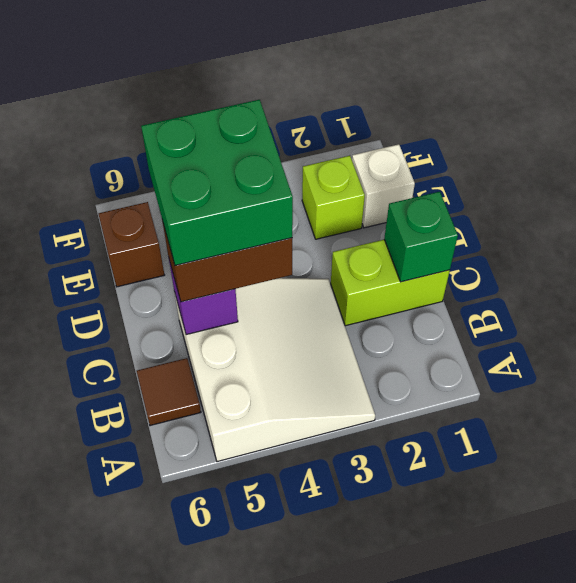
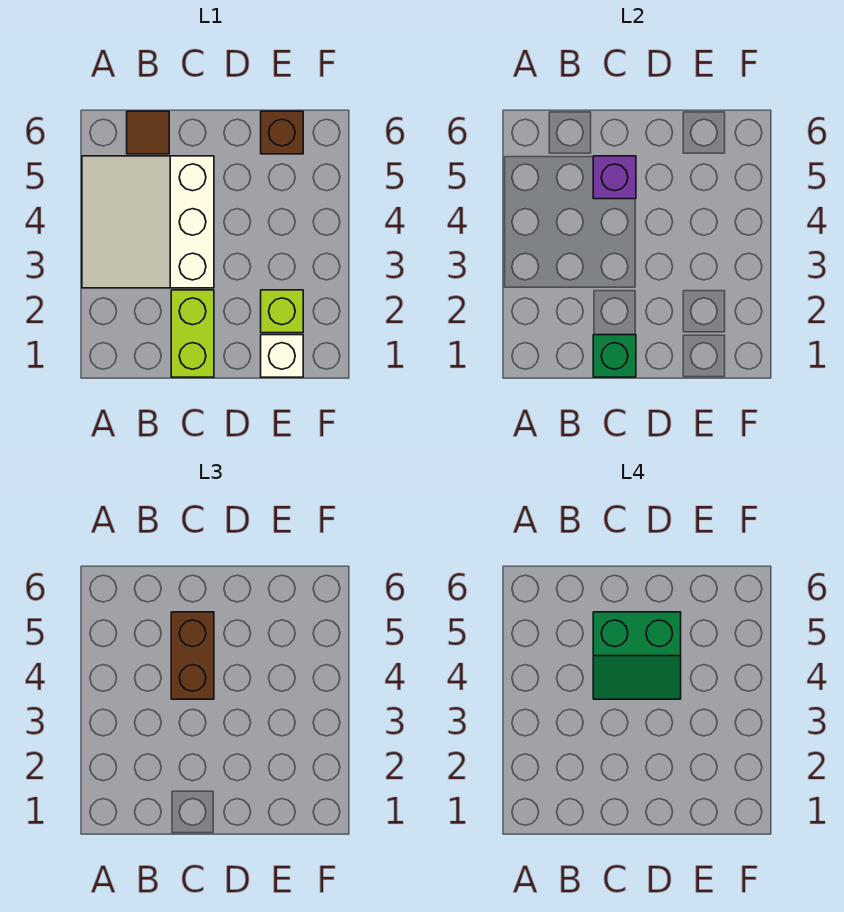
white slope A3:C5 level 1 top 5 -> white slope A3:C5 level 1 top C
green brick C4:D5 level 4 -> green slope C4:D5 level 4 top 5

